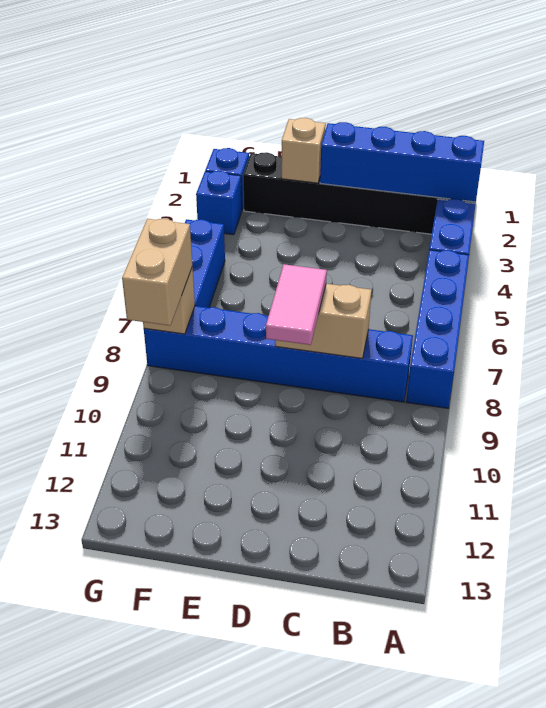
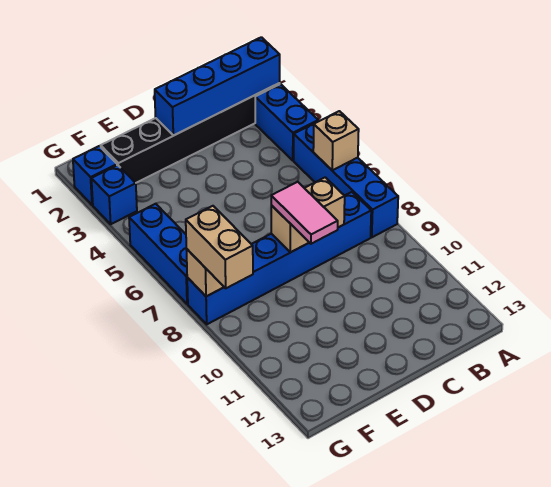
tan brick E2 level 2 -> tan brick A6 level 2

